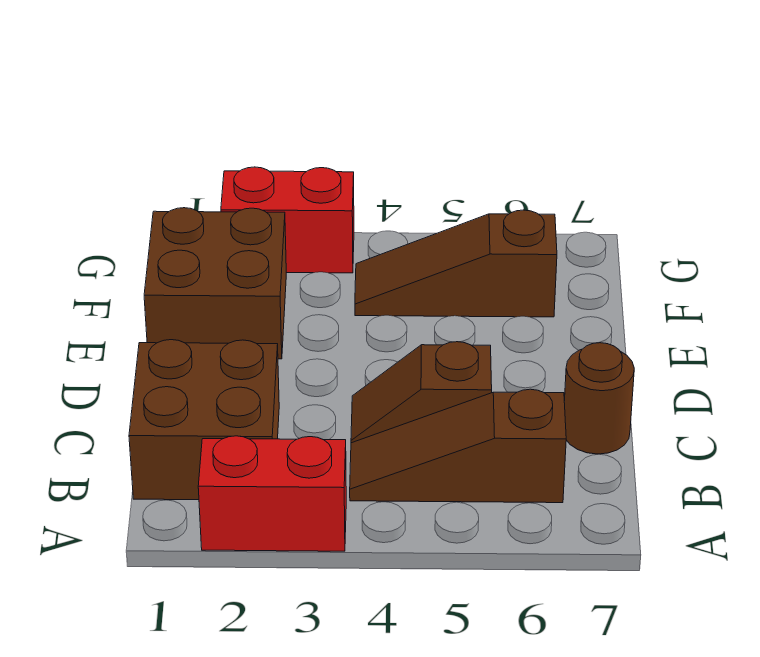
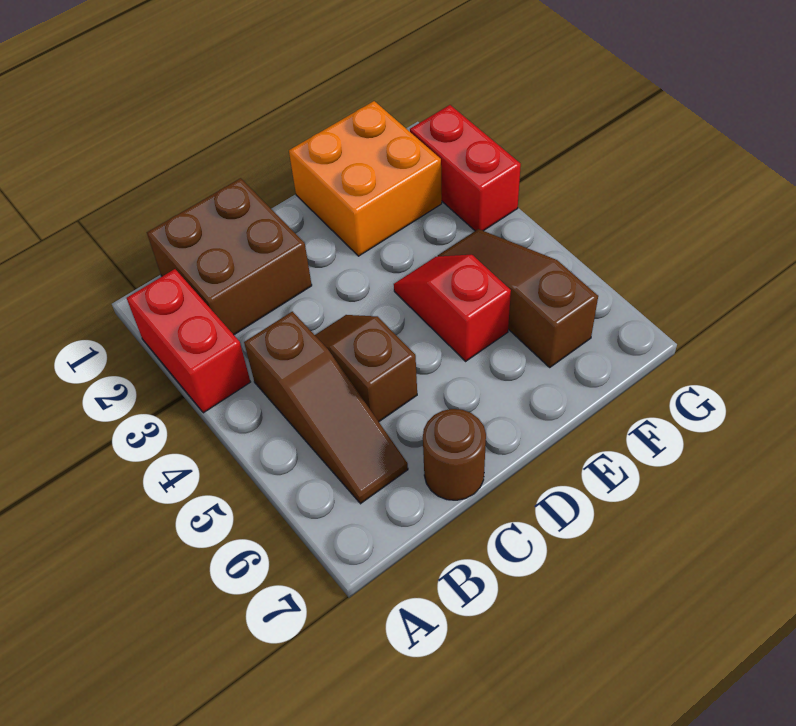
brown slope B4:B6 level 1 top 6 -> brown slope B4:B6 level 1 top 4
brown brick E1:F2 level 1 -> orange brick E1:F2 level 1
none -> red slope E4:E5 level 1 top 5

